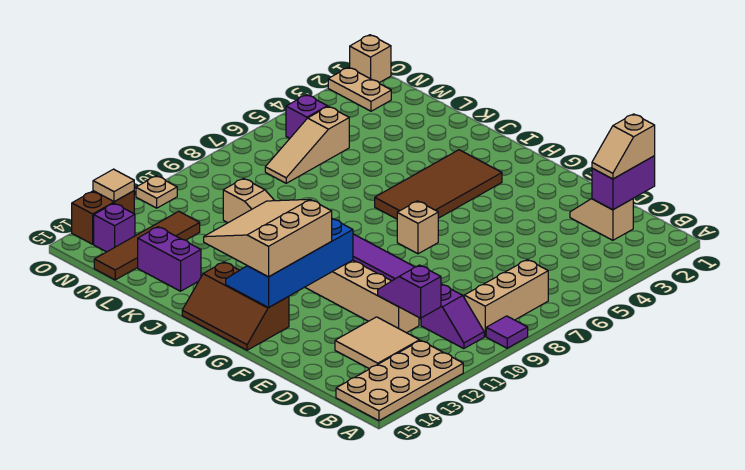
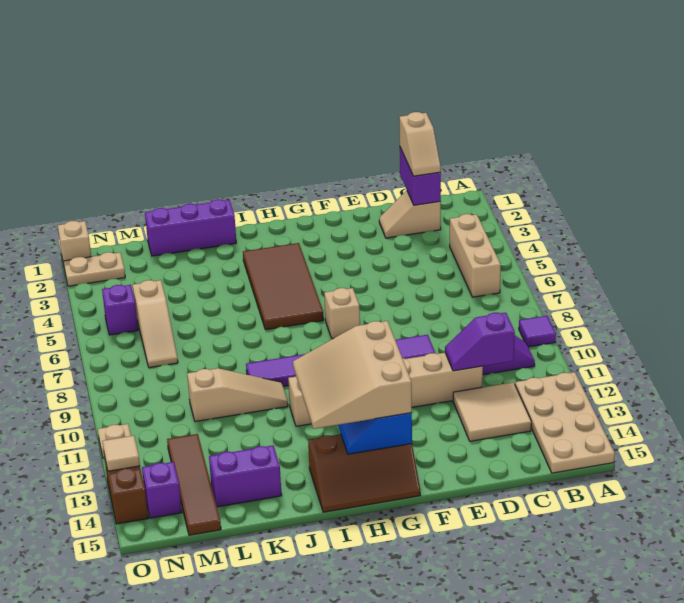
tan brick B7:B9 level 1 -> tan brick B4:B6 level 1
none -> purple brick J1:L1 level 1

